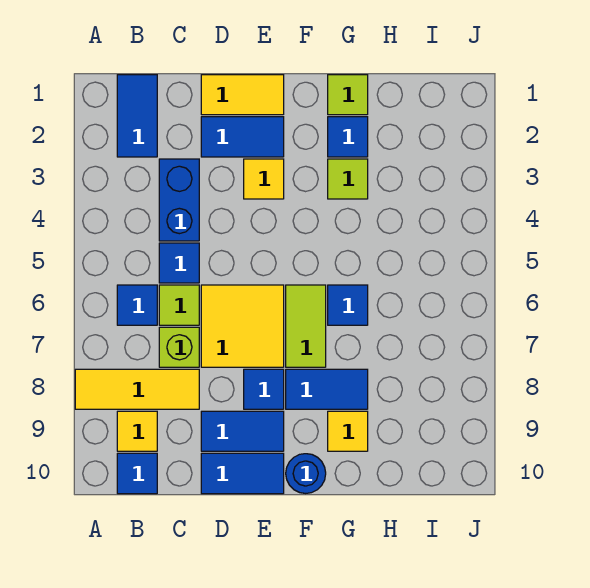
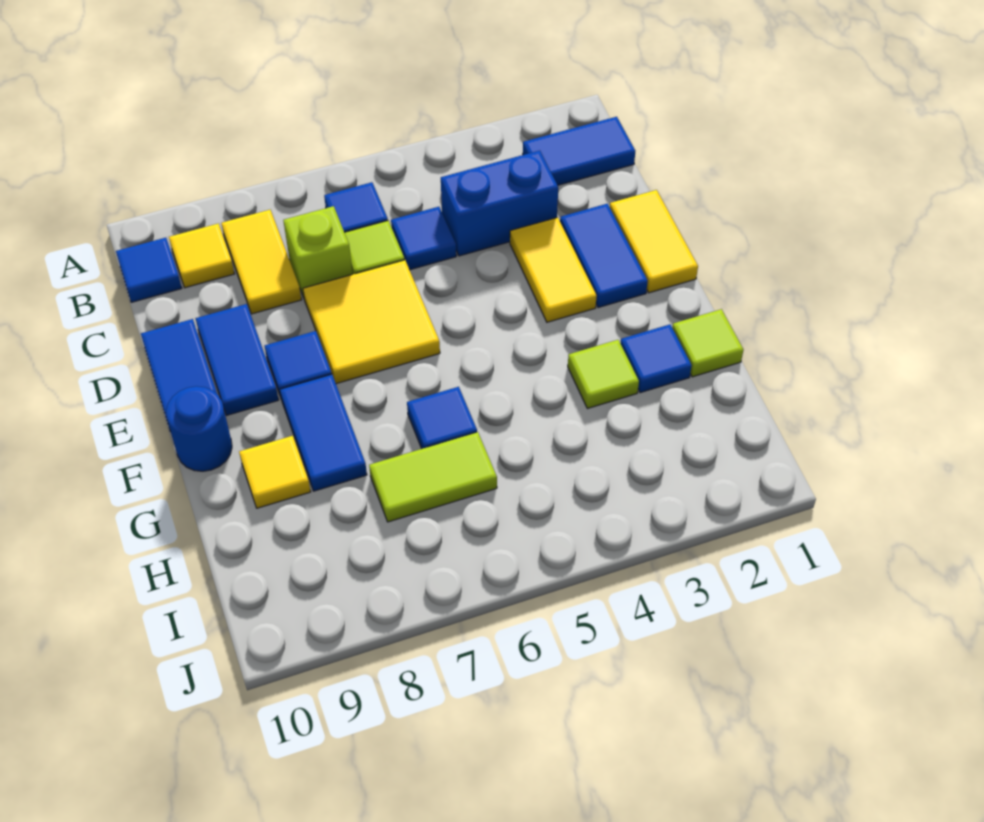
yellow tile A8:C8 level 1 -> yellow tile B8:C8 level 1
yellow tile E3 level 1 -> yellow tile D3:E3 level 1
lime tile F6:F7 level 1 -> lime tile H6:H7 level 1

